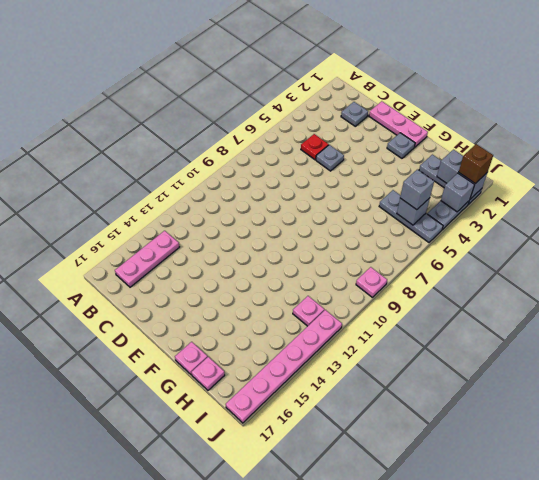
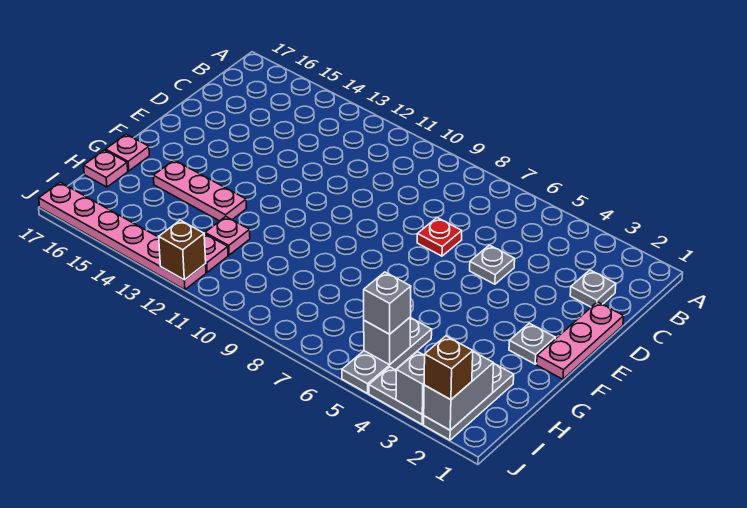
pink plate B14:B16 level 1 -> pink plate G13:G15 level 1
red plate C5 level 1 -> red plate D7 level 1
pink plate J9 level 1 -> pink plate H12 level 1
none -> brown brick J12 level 2

